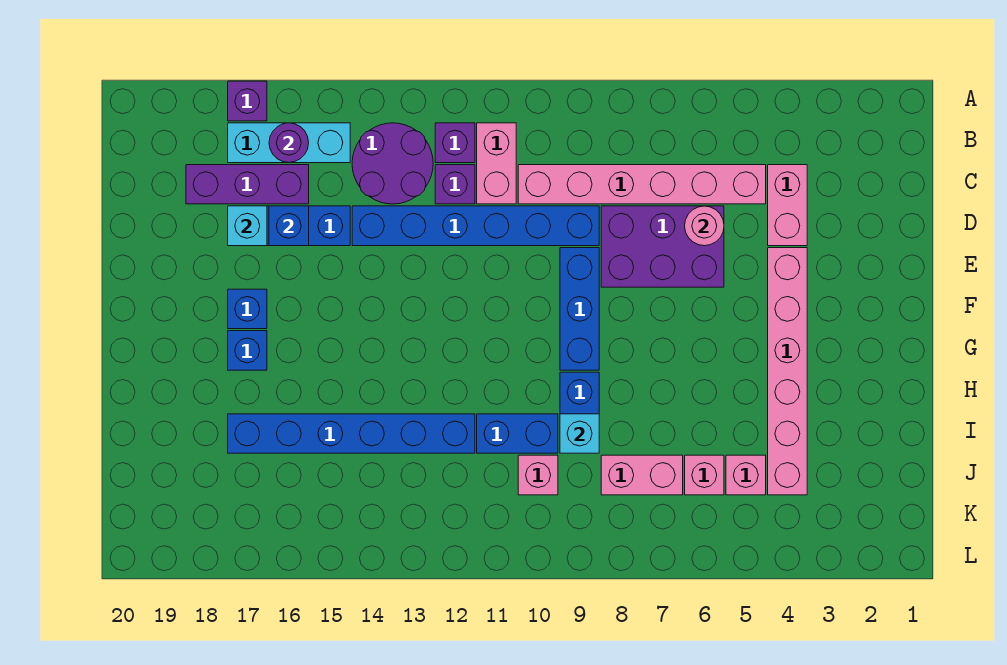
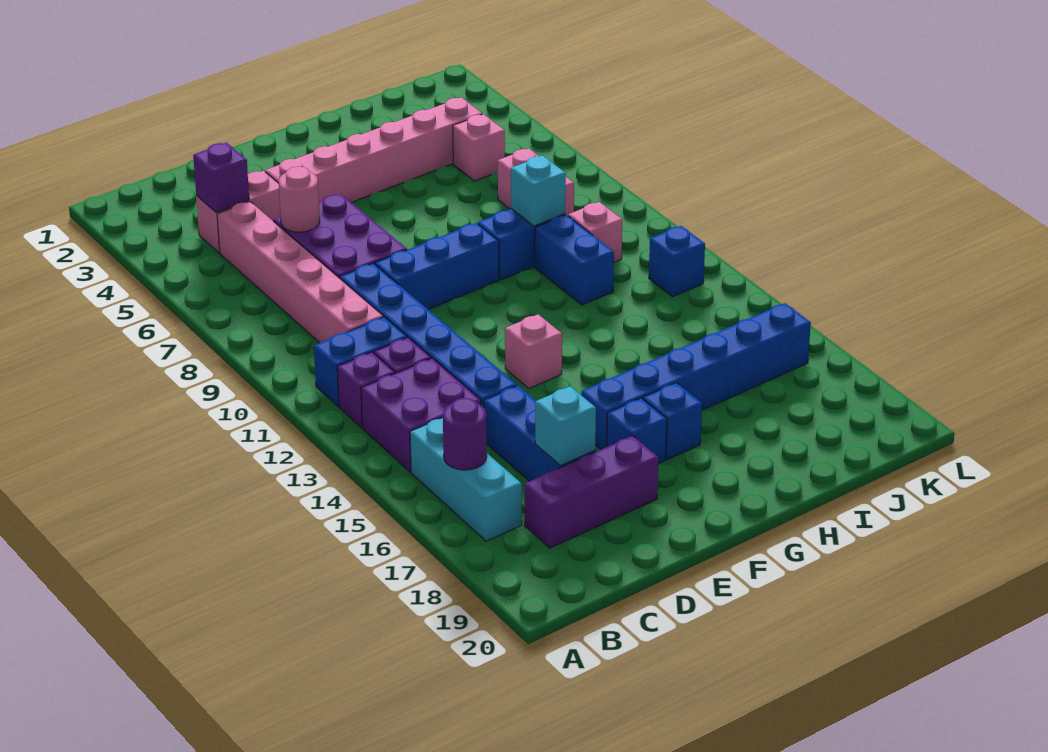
purple brick A17 level 1 -> purple brick C4 level 2
pink brick B11:C11 level 1 -> blue brick B11:C11 level 1
purple round brick B13:C14 level 1 -> purple brick B13:C14 level 1
purple brick C16:C18 level 1 -> purple brick C18:E18 level 1
blue brick D16 level 2 -> blue brick K12 level 1
blue brick I12:I17 level 1 -> blue brick F16:K16 level 1
pink brick J6 level 1 -> pink brick F13 level 1

